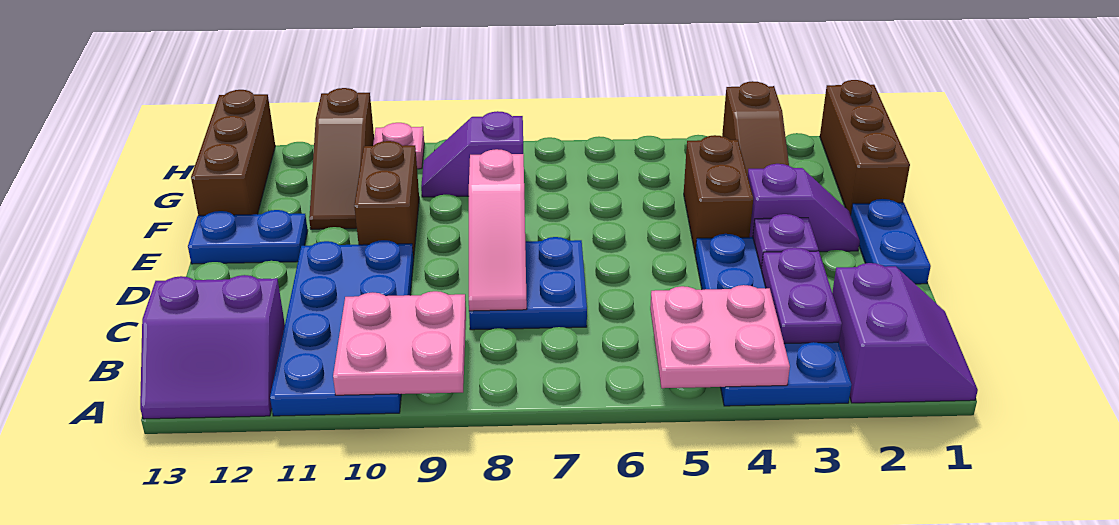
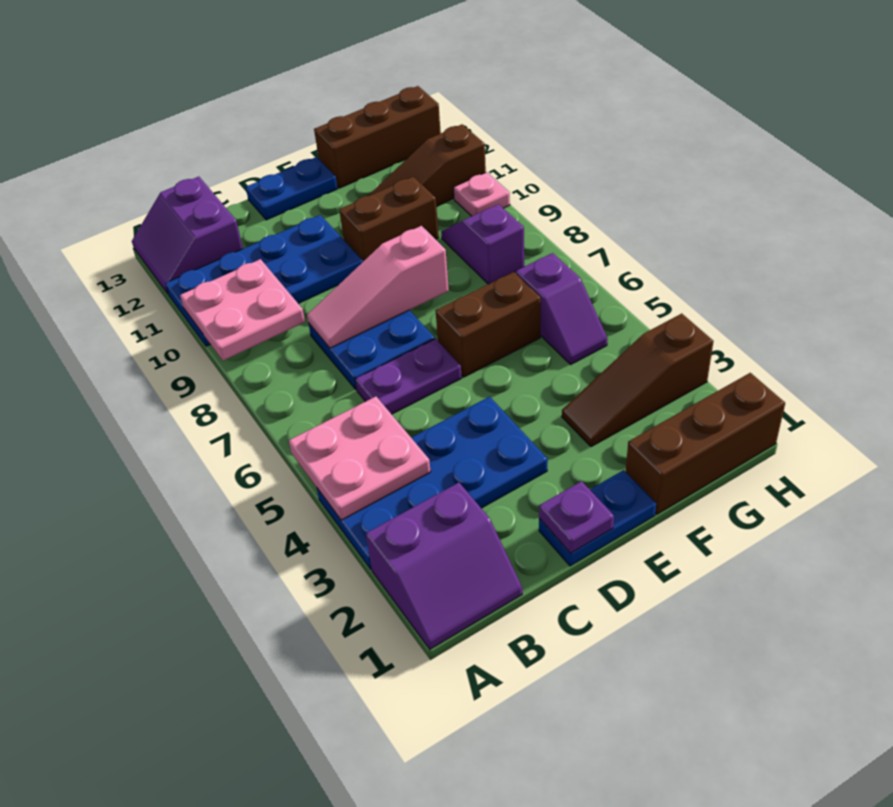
purple plate B3:C3 level 2 -> purple plate C6:D6 level 1
purple plate D3 level 2 -> purple plate D1 level 2
purple slope E2:E3 level 1 top 3 -> purple slope G5:G6 level 1 top 6
brown brick E4:F4 level 1 -> brown brick E6:F6 level 1
blue plate E12:E13 level 1 -> blue plate D13:E13 level 1

